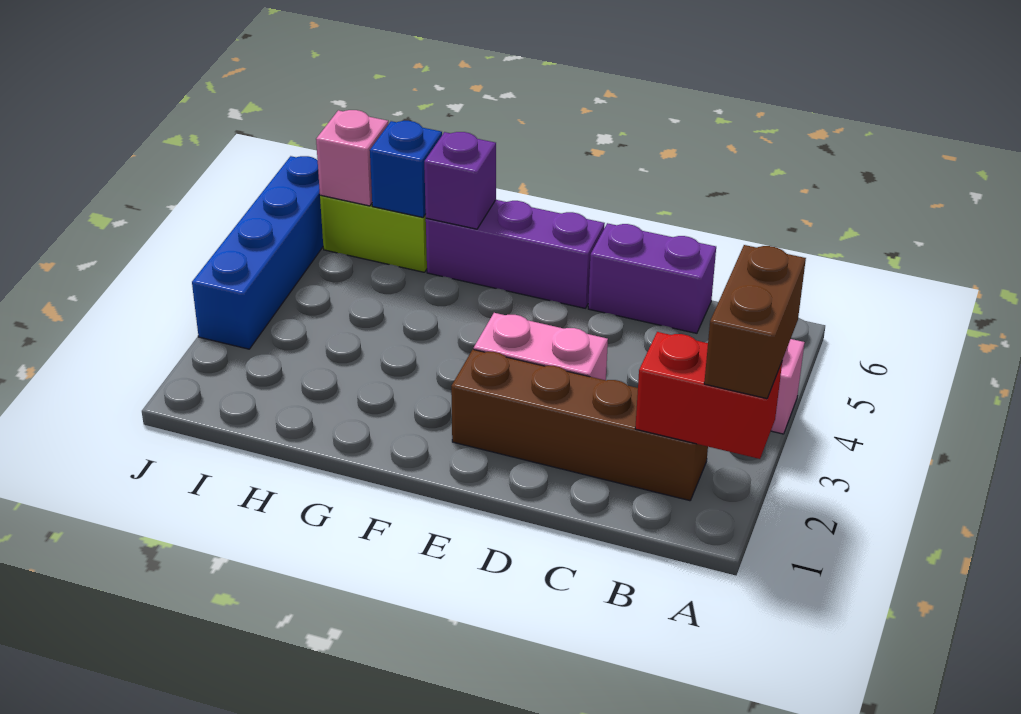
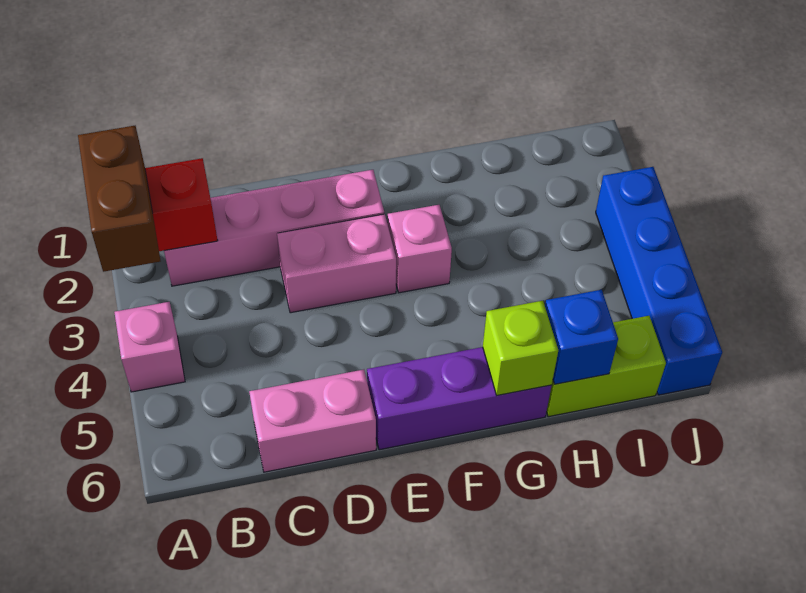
brown brick B2:E2 level 1 -> pink brick B2:E2 level 1
purple brick C6:D6 level 1 -> pink brick C6:D6 level 1
purple brick G6 level 2 -> lime brick G6 level 2
pink brick I6 level 2 -> pink brick F3 level 1

